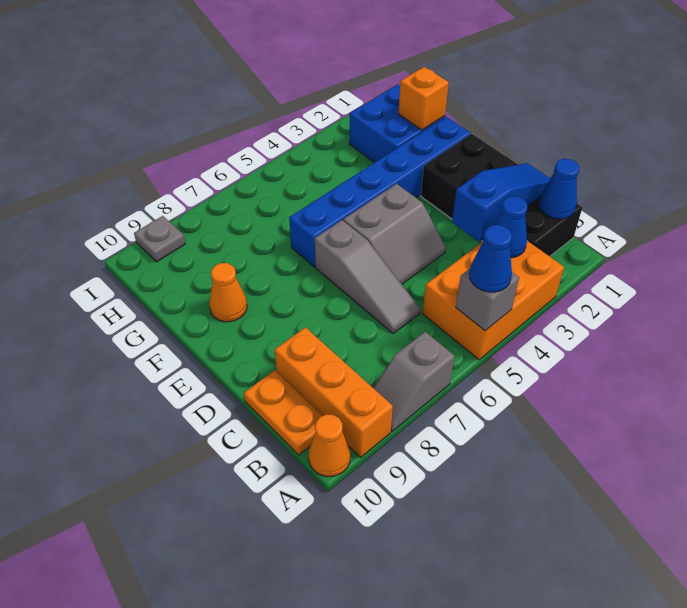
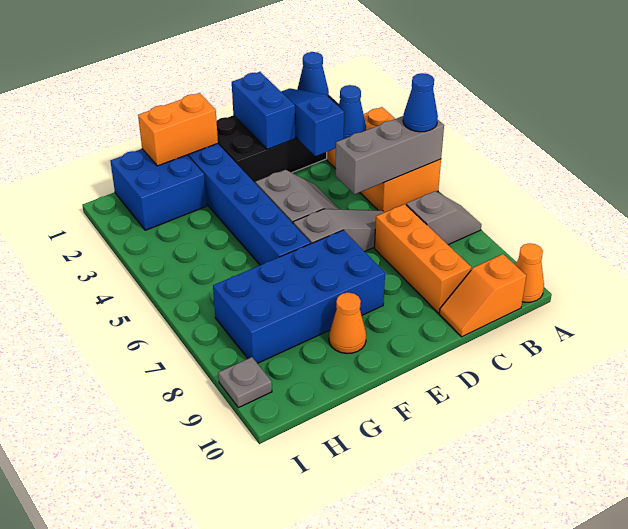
grey brick A5 level 2 -> grey brick A5:C5 level 2
grey slope A7:A8 level 1 top 7 -> grey slope A7:B7 level 1 top B
orange brick A9:C9 level 1 -> orange brick C7:C9 level 1
orange plate B10:C10 level 1 -> orange slope B10:C10 level 1 top B
none -> blue brick D1:D2 level 2
none -> blue brick E7:H8 level 1
orange brick G1 level 2 -> orange brick F1:G1 level 2

